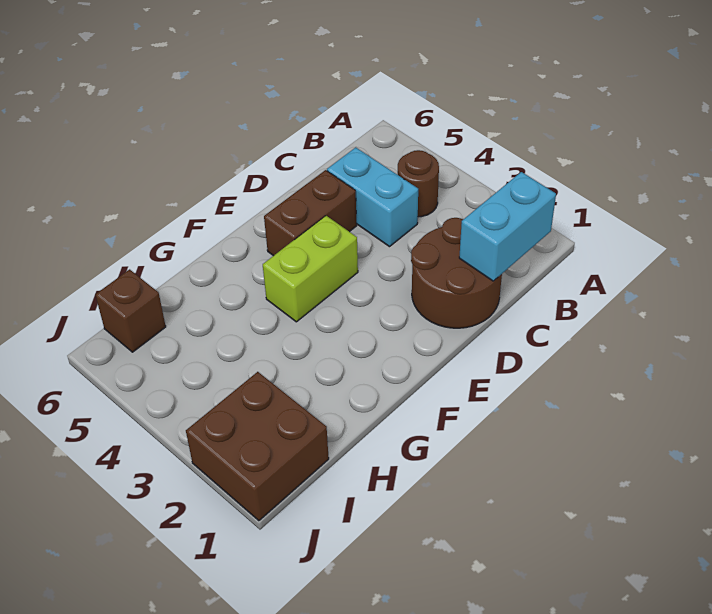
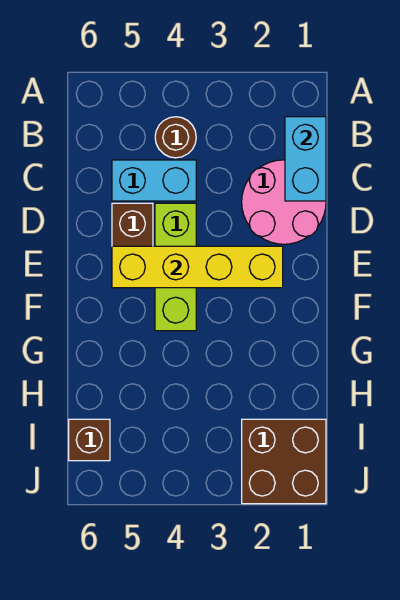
brown round brick C1:D2 level 1 -> pink round brick C1:D2 level 1
none -> yellow brick E2:E5 level 2
lime brick E4:F4 level 1 -> lime brick D4:F4 level 1

